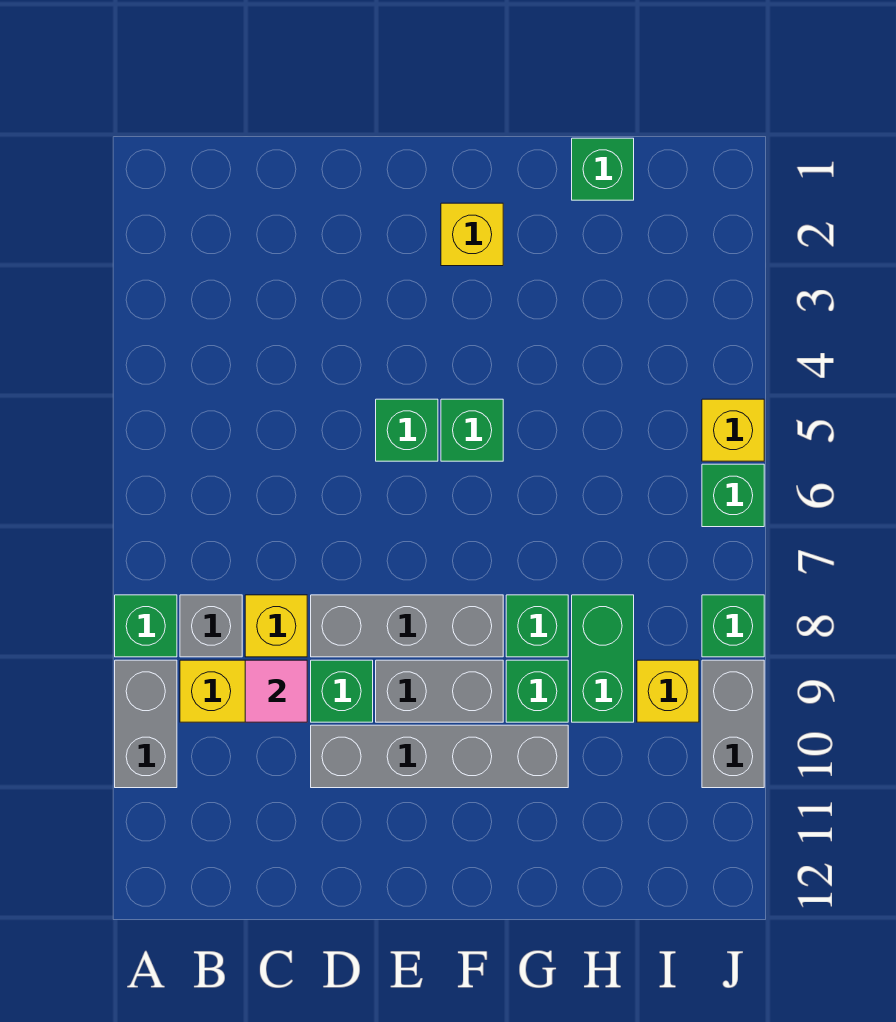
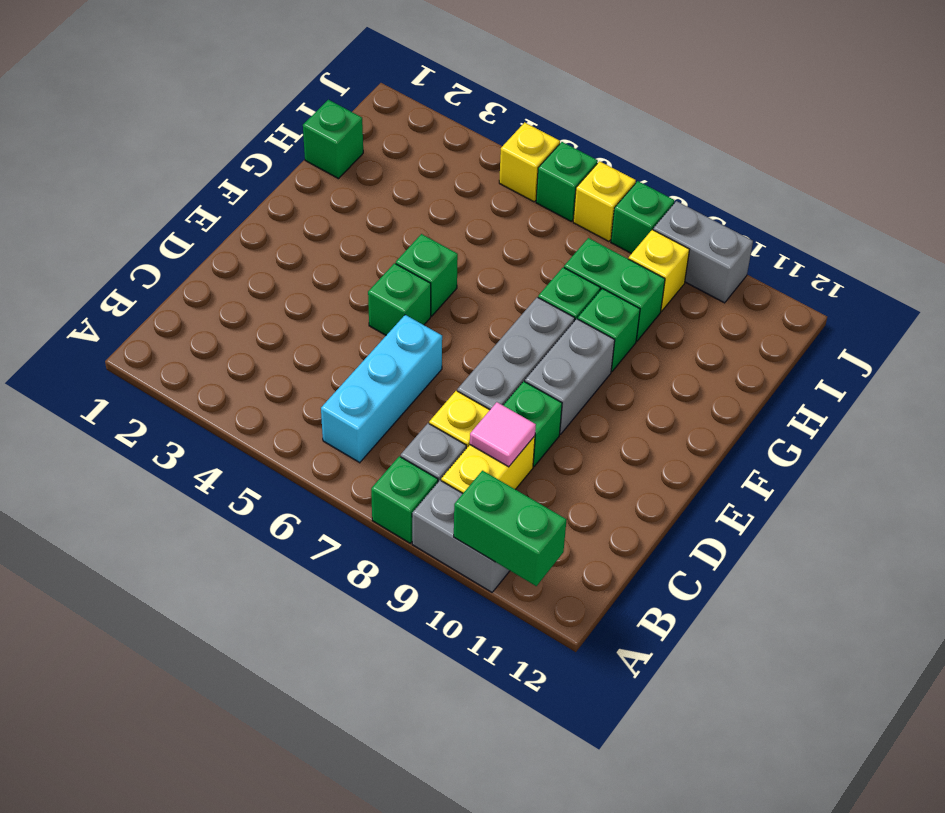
none -> green brick A10:A11 level 2
none -> cyan brick B6:D6 level 1
grey brick D10:G10 level 1 -> none
yellow brick F2 level 1 -> yellow brick J7 level 1

